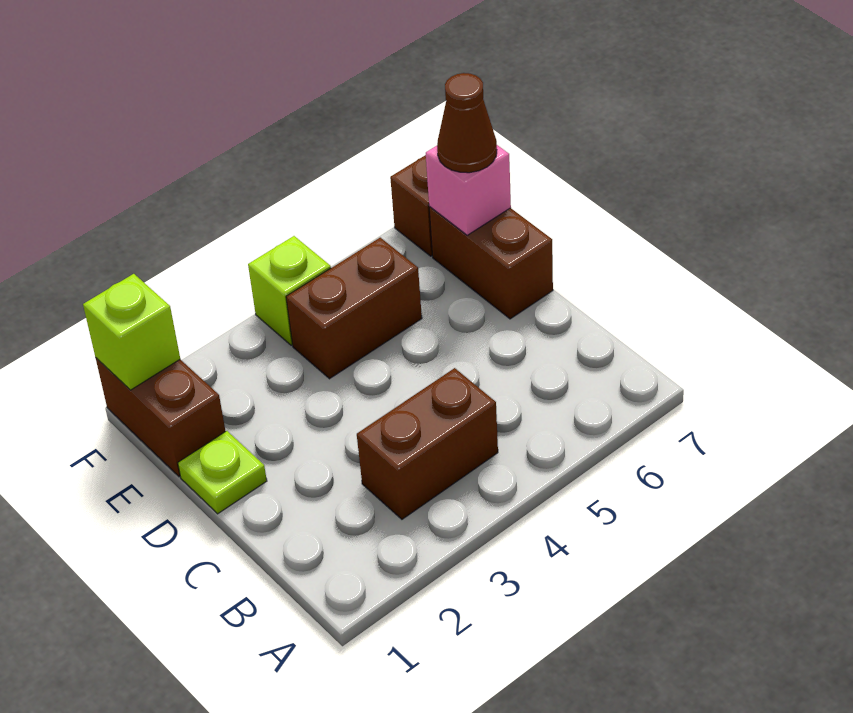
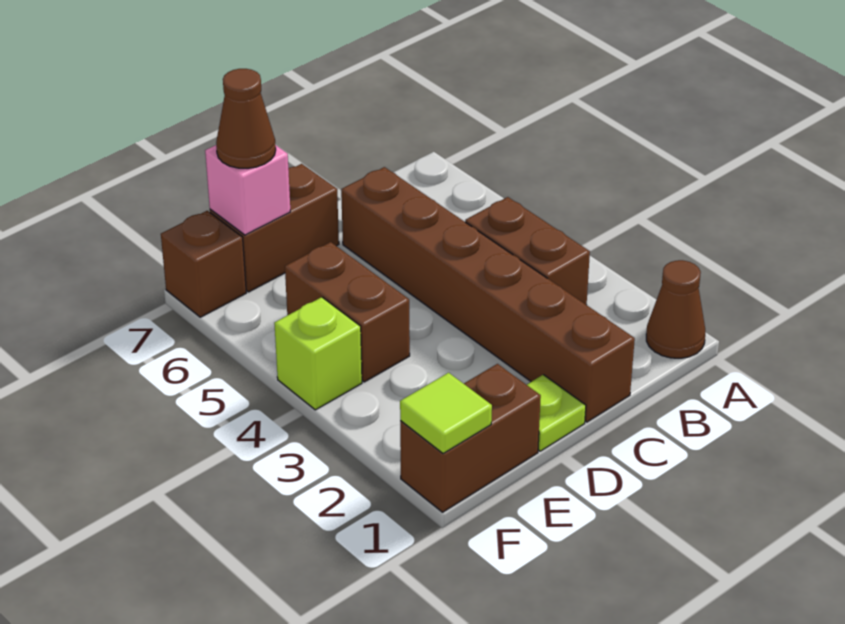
none -> brown cone A1 level 1
none -> brown brick C1:C6 level 1
lime brick F1 level 2 -> lime tile F1 level 2

